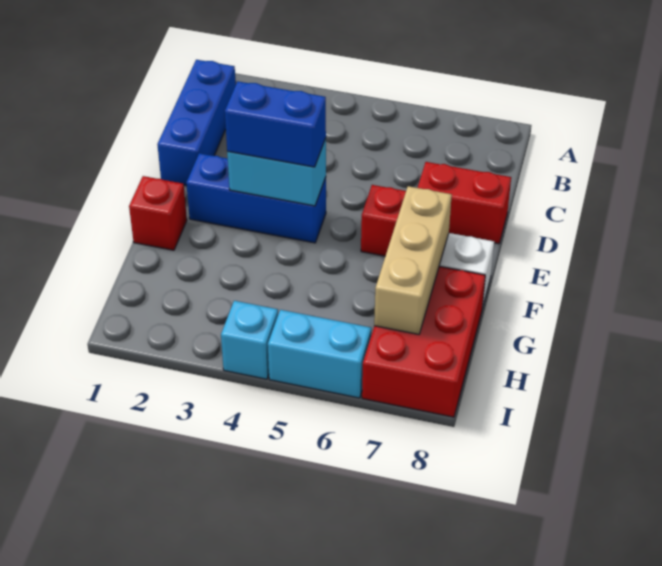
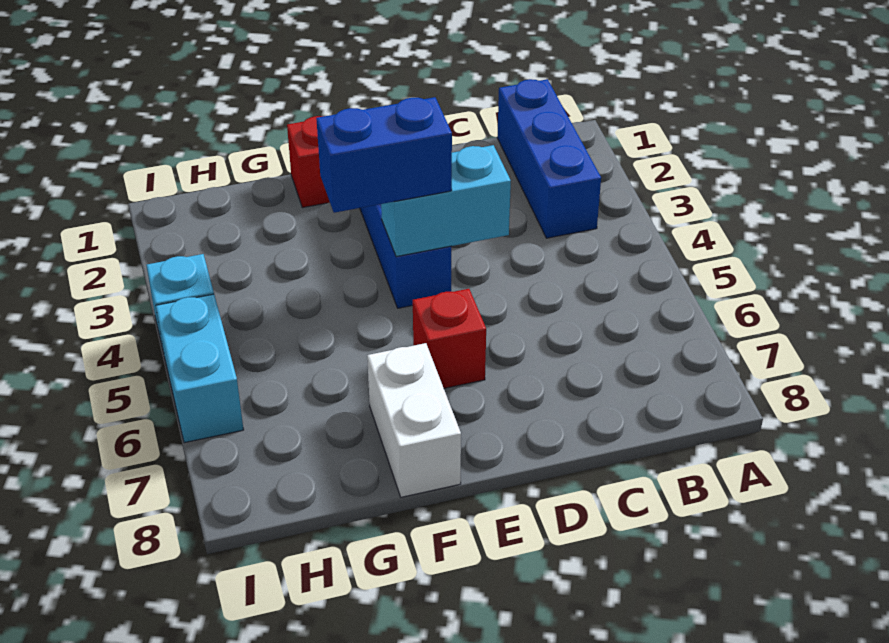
blue brick B1:D1 level 1 -> blue brick B1:B3 level 1
red brick D7:D8 level 1 -> none
cyan brick E3:E4 level 2 -> cyan brick D4:E4 level 2
blue brick E3:E4 level 3 -> blue brick E4:F4 level 3
tan brick F7:H7 level 2 -> none
red brick G7:I8 level 1 -> none

